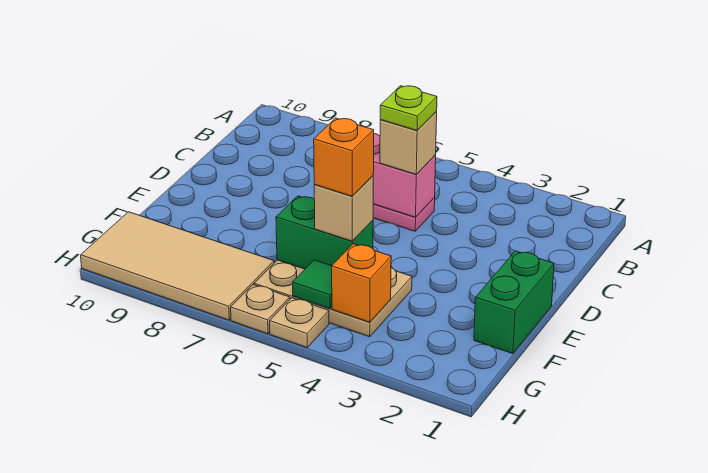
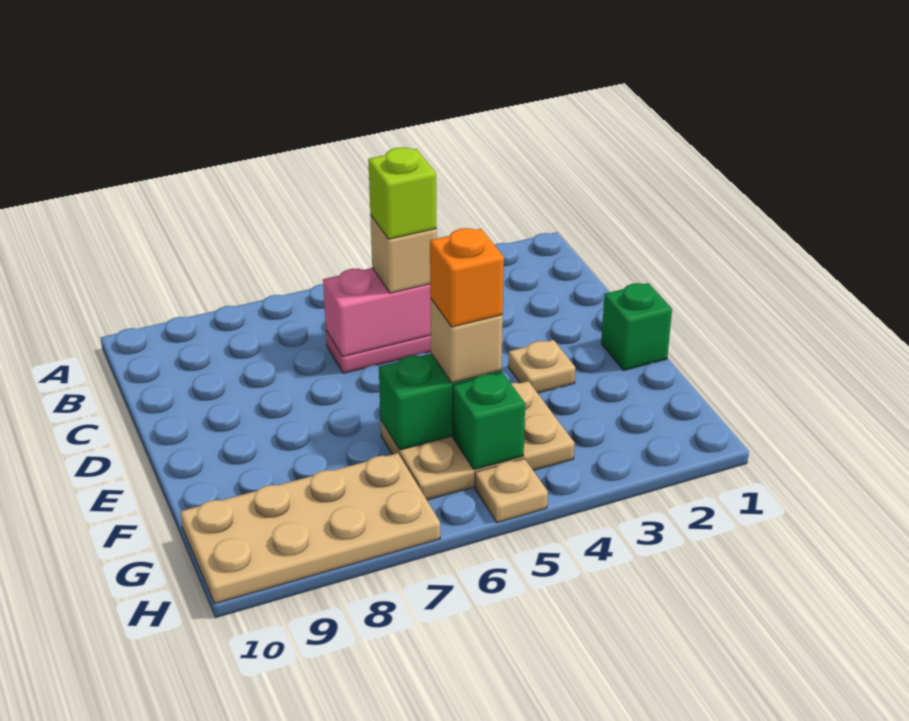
lime plate C5 level 4 -> lime brick C5 level 4
green brick E1:F1 level 1 -> green brick E1 level 1
orange brick G4 level 2 -> none
green tile G5 level 2 -> green brick G5 level 2
tan tile G7:H10 level 1 -> tan plate G7:H10 level 1
tan plate H6 level 1 -> tan plate E3 level 1

